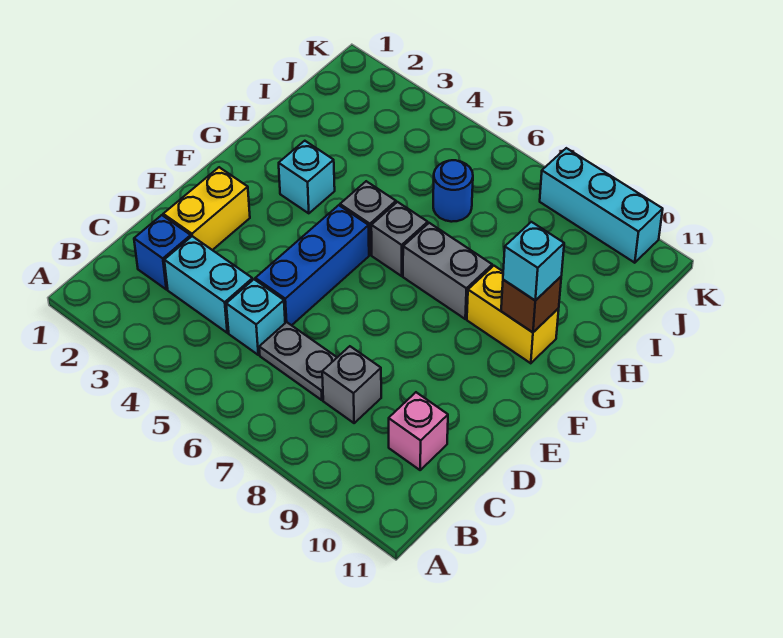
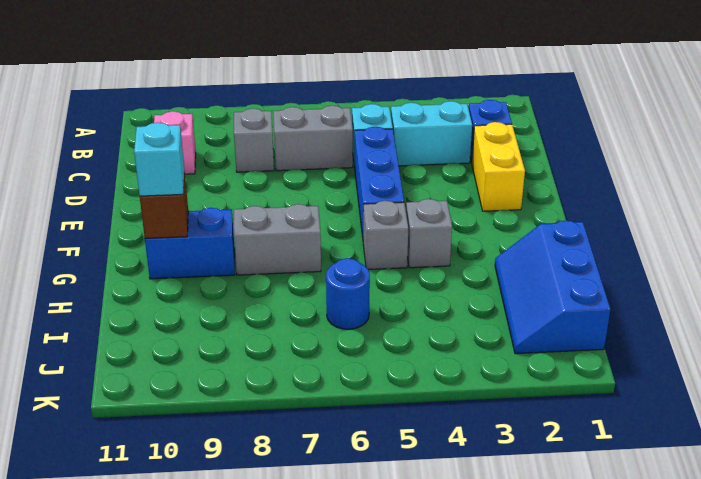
grey plate C6:C7 level 1 -> grey brick C6:C7 level 1
cyan brick G3 level 1 -> none
grey brick G6 level 1 -> grey brick G4 level 1
yellow brick G9:G10 level 1 -> blue brick G9:G10 level 1
none -> blue slope H1:J2 level 1 top 1
cyan brick K8:K10 level 1 -> none

